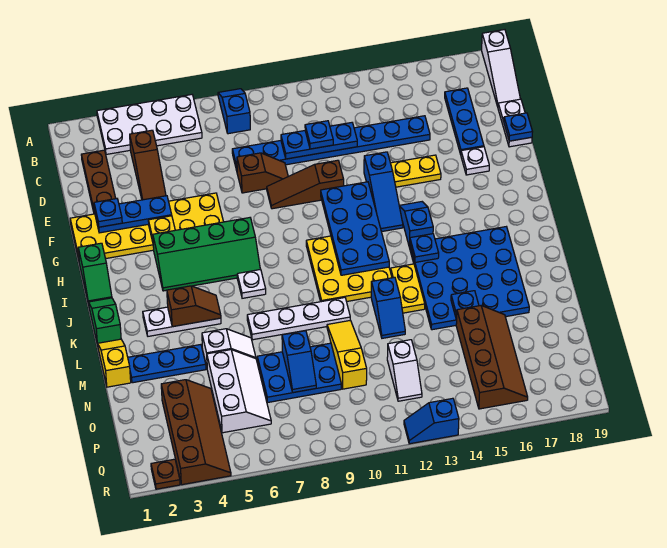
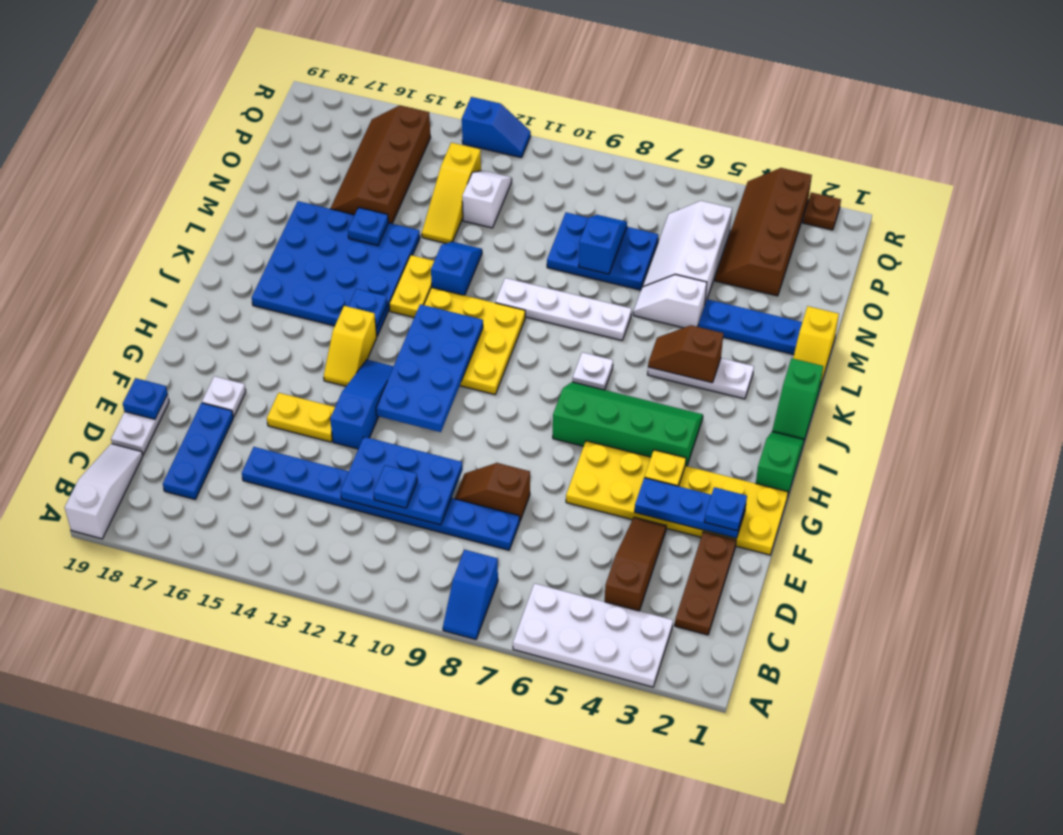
blue plate D10:D12 level 2 -> blue plate D10:E12 level 2
brown slope F9:F11 level 1 top 11 -> none
blue slope H14:I14 level 1 top I -> yellow slope H14:I14 level 1 top I
yellow slope M10:O10 level 1 top O -> yellow slope N13:P13 level 1 top P

